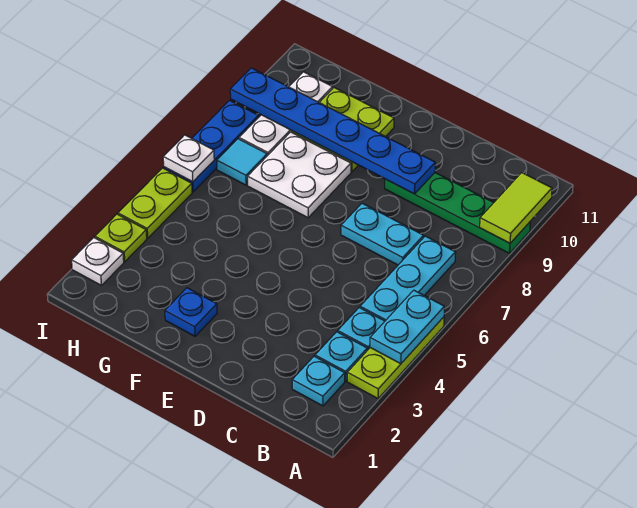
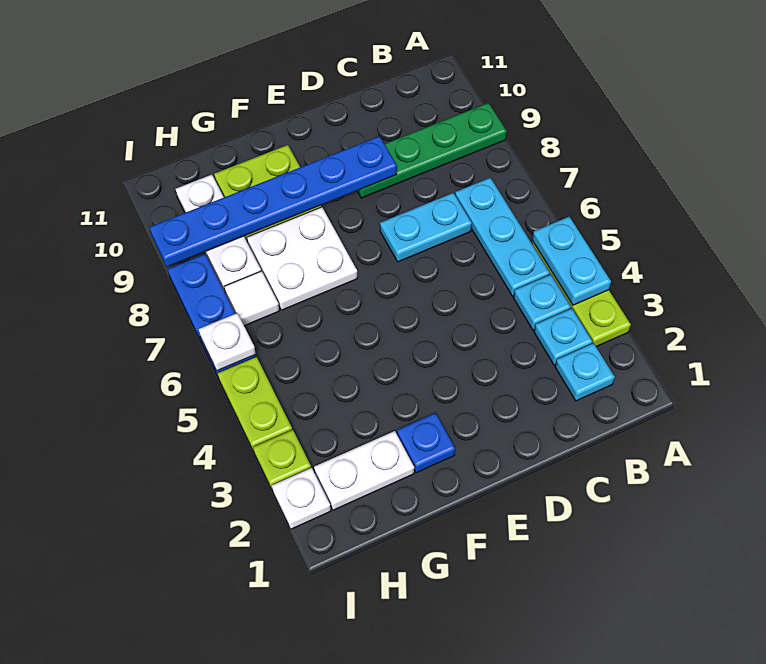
lime tile A9:A10 level 2 -> none
none -> white plate G2:H2 level 1
cyan tile H7 level 1 -> white tile H7 level 1

